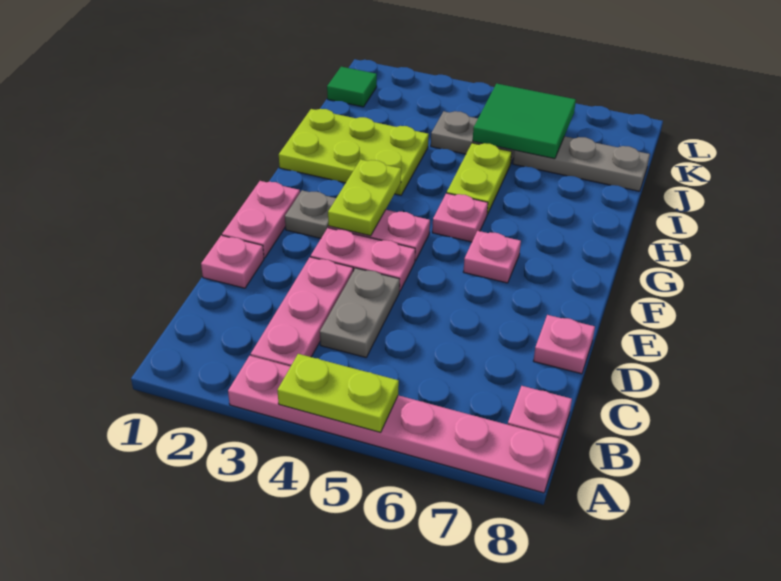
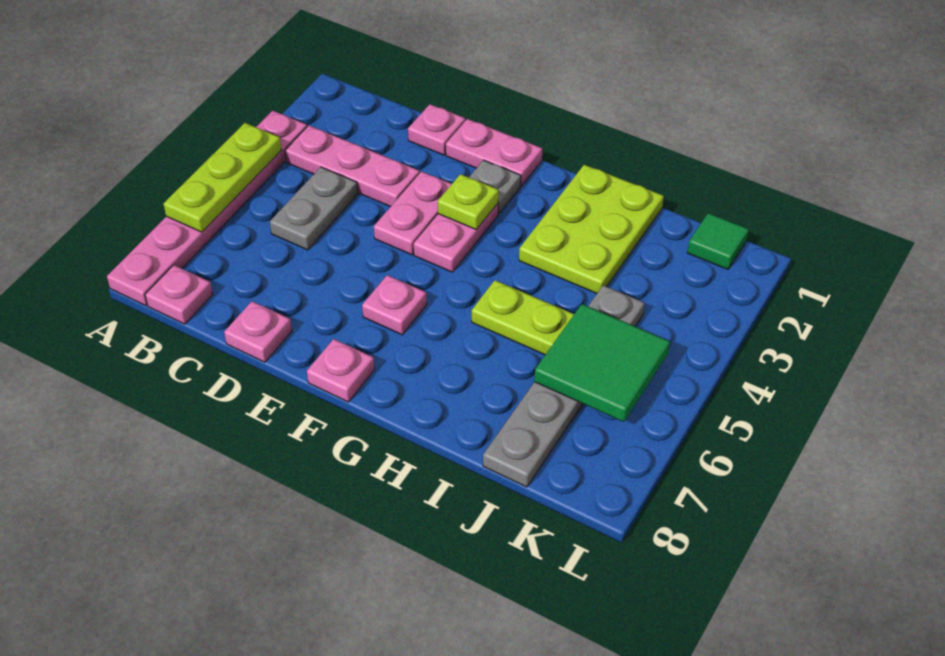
lime plate A4:A5 level 2 -> lime plate A4:A6 level 2
grey plate C4:D4 level 1 -> grey plate C4:C5 level 1
lime plate F3:G3 level 2 -> lime plate F3 level 2
pink plate G5 level 1 -> pink plate F8 level 1

